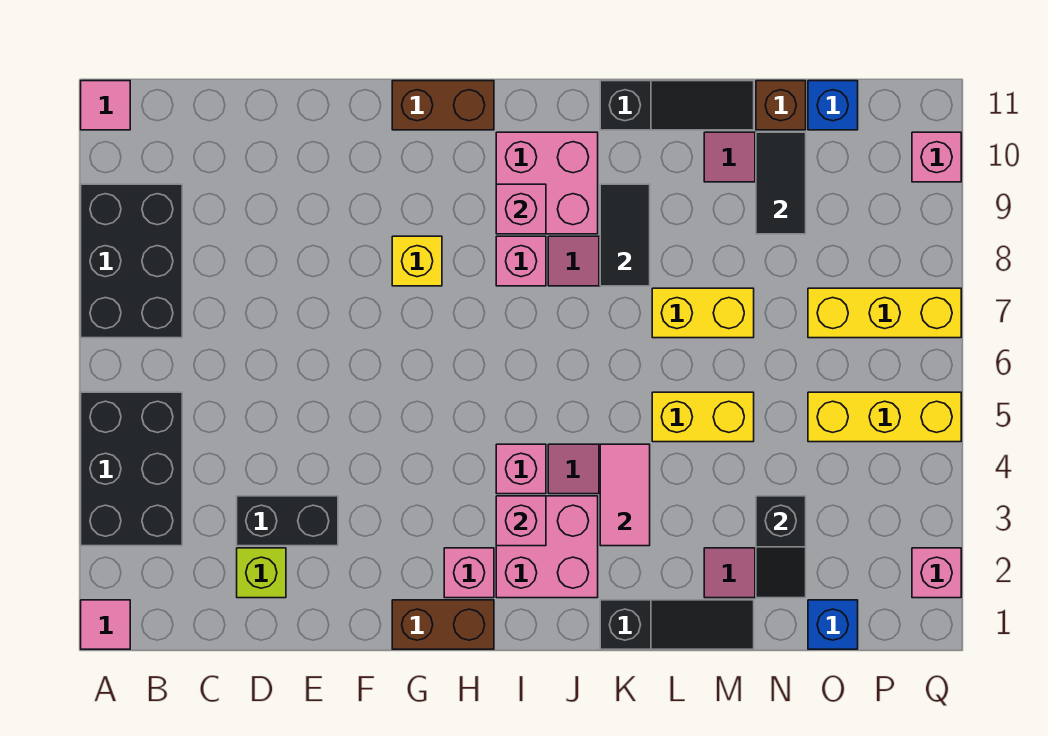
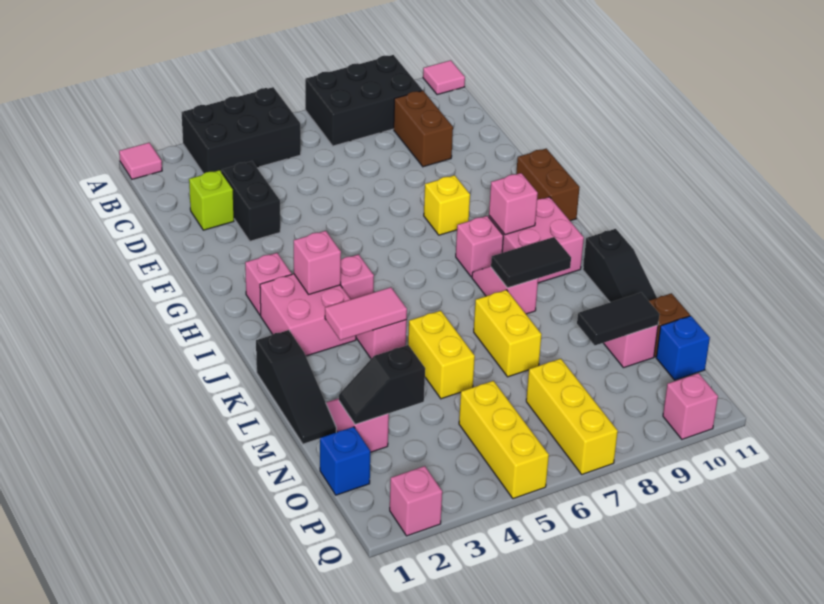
brown brick G1:H1 level 1 -> brown brick C9:D9 level 1

